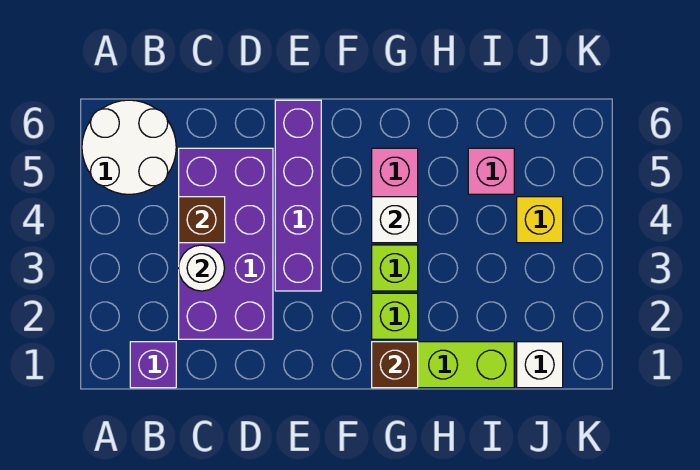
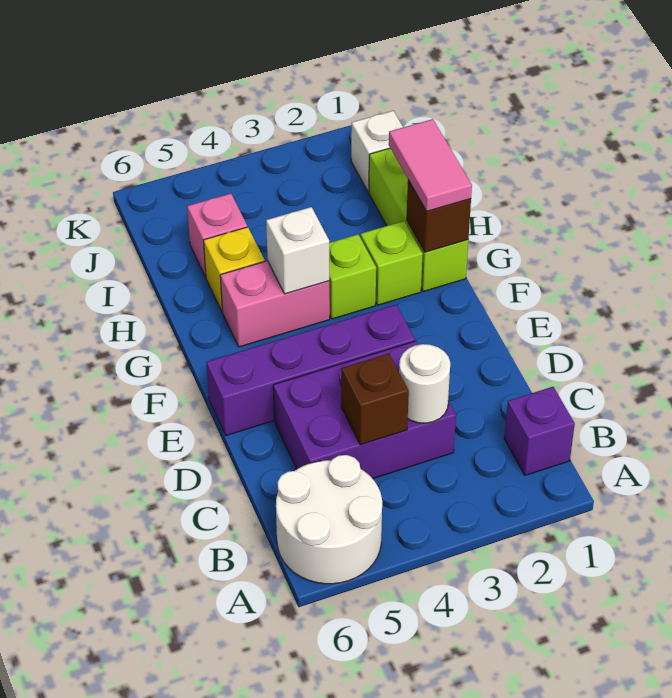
purple brick C2:D5 level 1 -> purple brick C3:D5 level 1
none -> pink tile G1:H1 level 3
yellow brick J4 level 1 -> yellow brick H5 level 1

